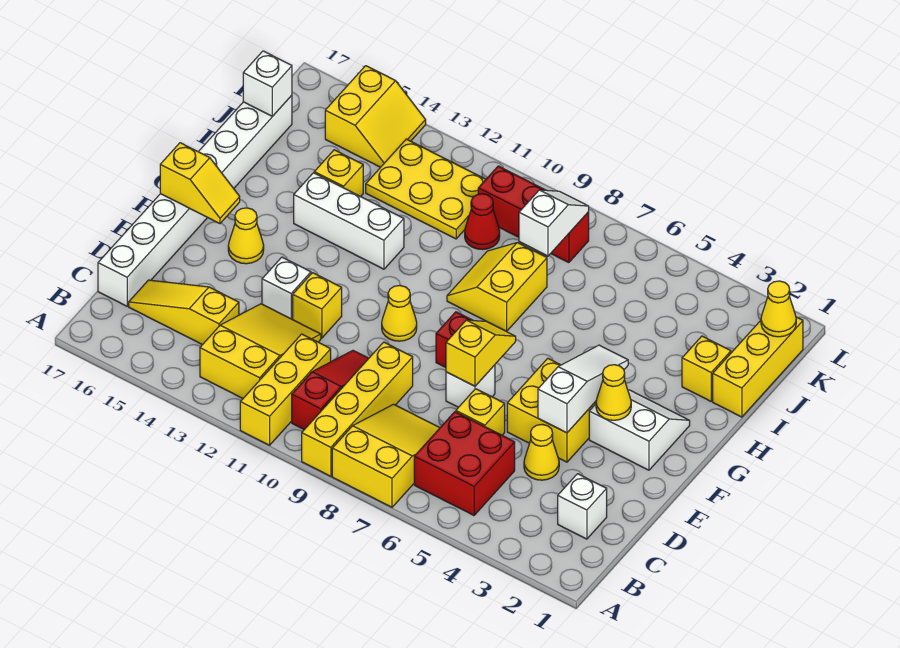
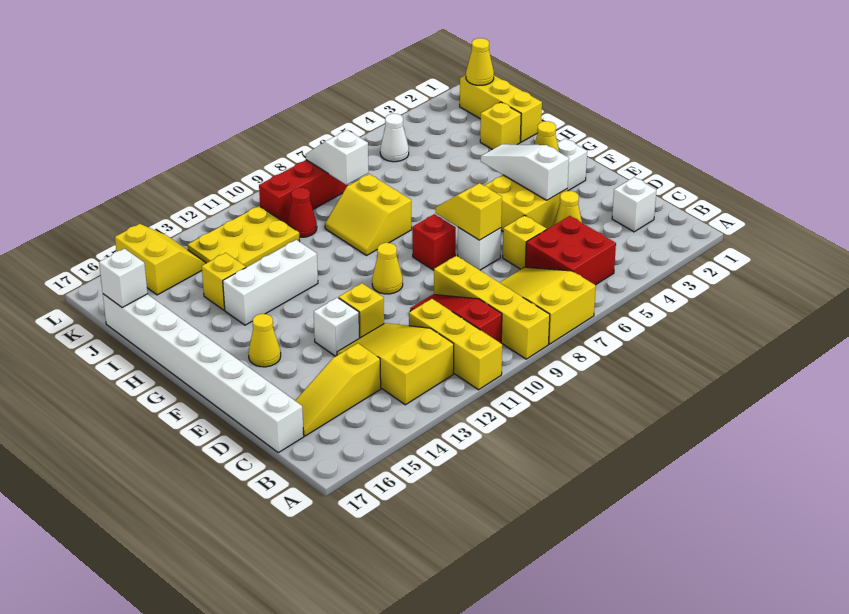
yellow slope F16:F17 level 2 top 17 -> none
none -> white cone K5 level 1

